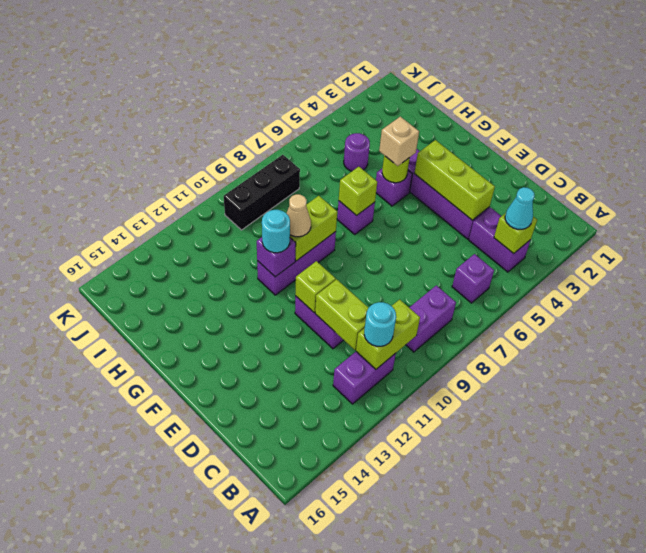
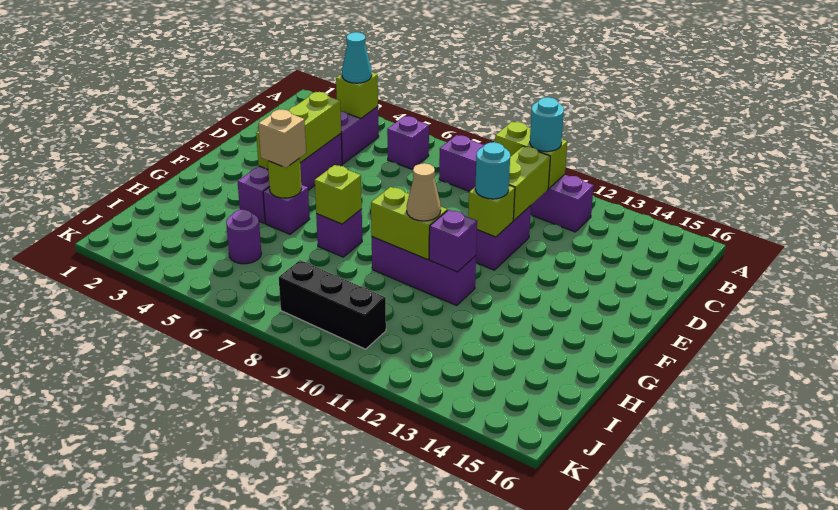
cyan round brick G11 level 3 -> cyan round brick E11 level 3

